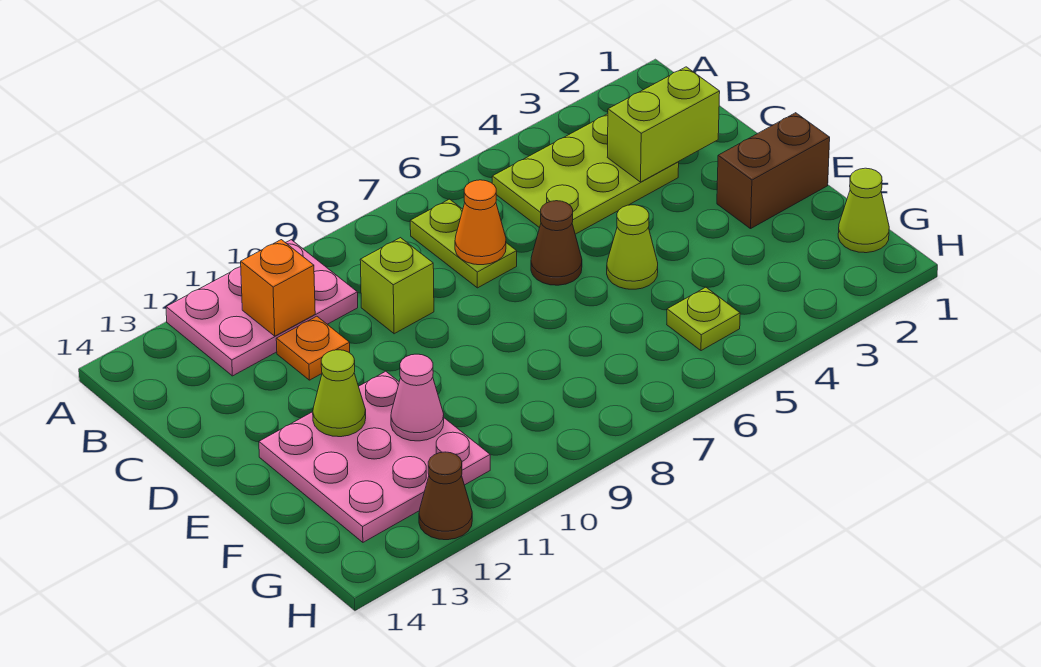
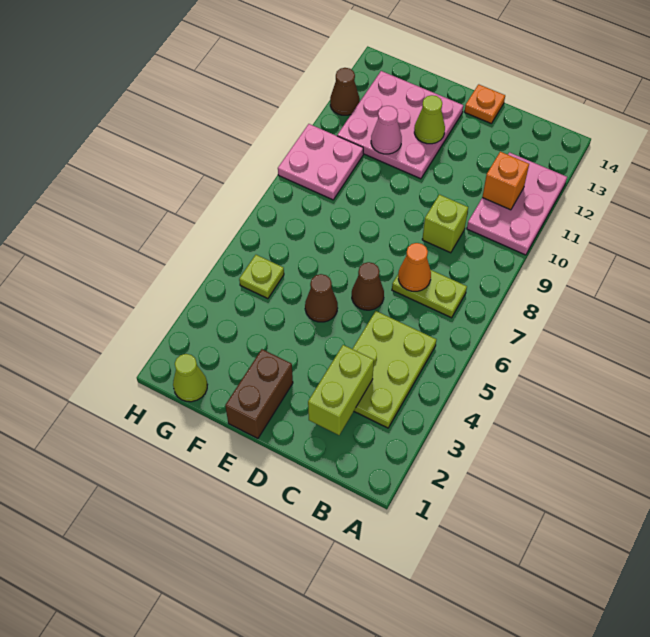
orange plate C11 level 1 -> orange plate D14 level 1
lime cone E5 level 1 -> brown cone E5 level 1
none -> pink plate G9:H10 level 1

